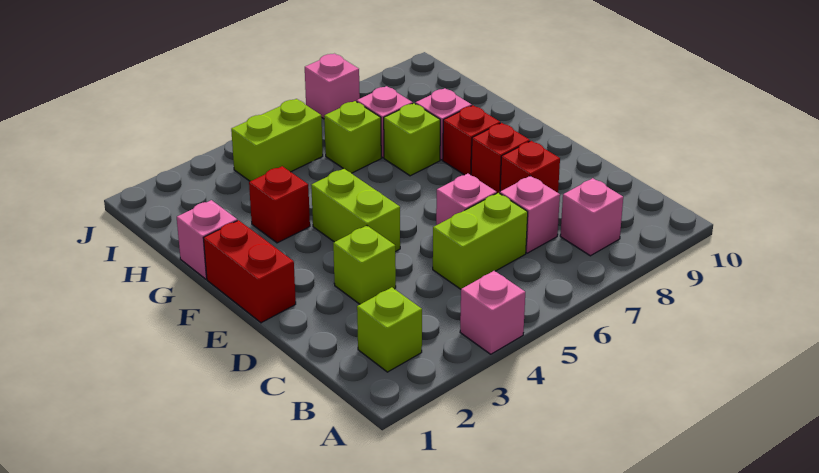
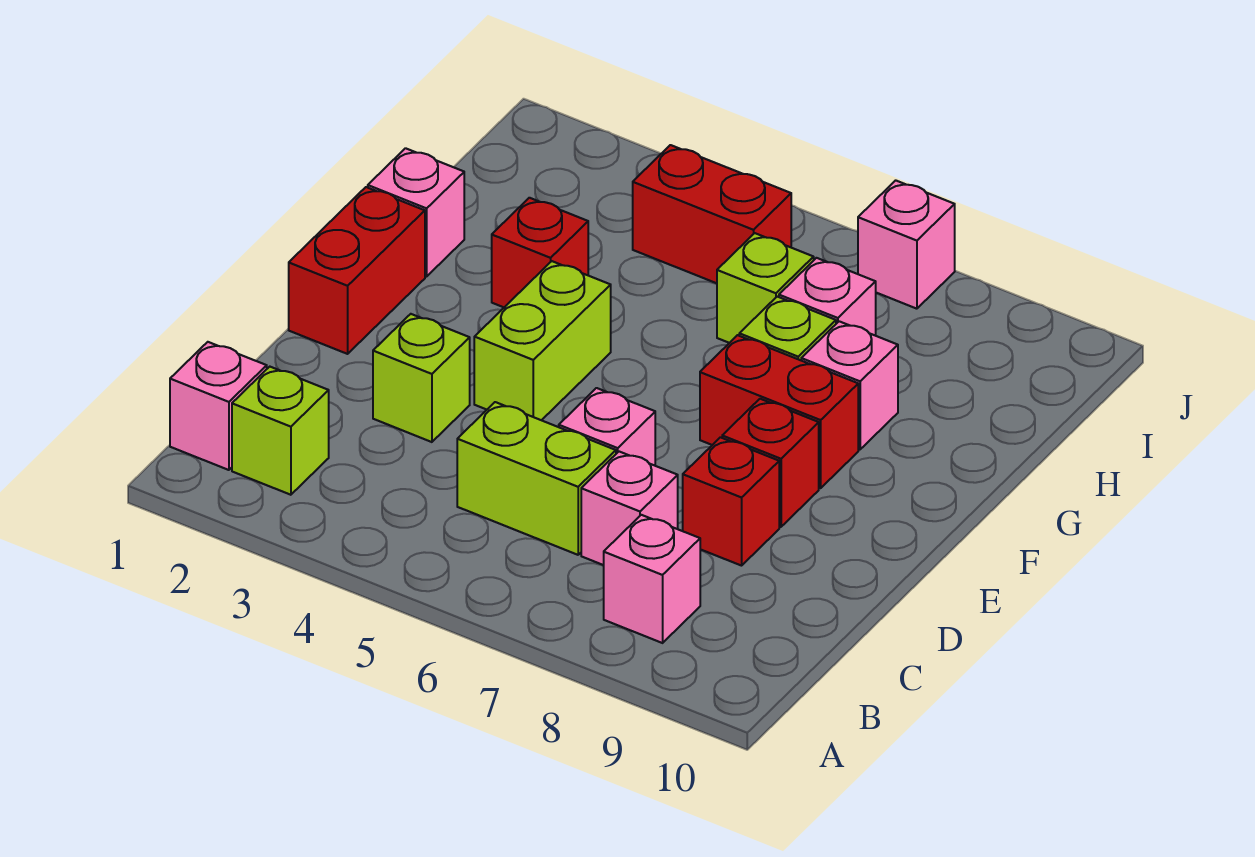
pink brick A4 level 1 -> pink brick B1 level 1
red brick F8 level 1 -> red brick F7:F8 level 1
lime brick I4:I5 level 1 -> red brick I4:I5 level 1

